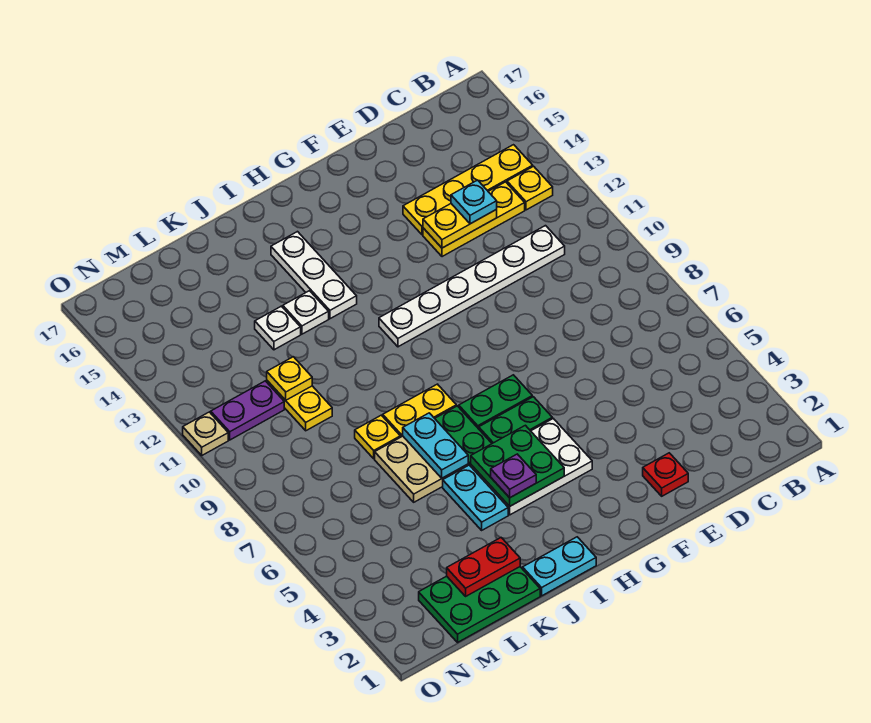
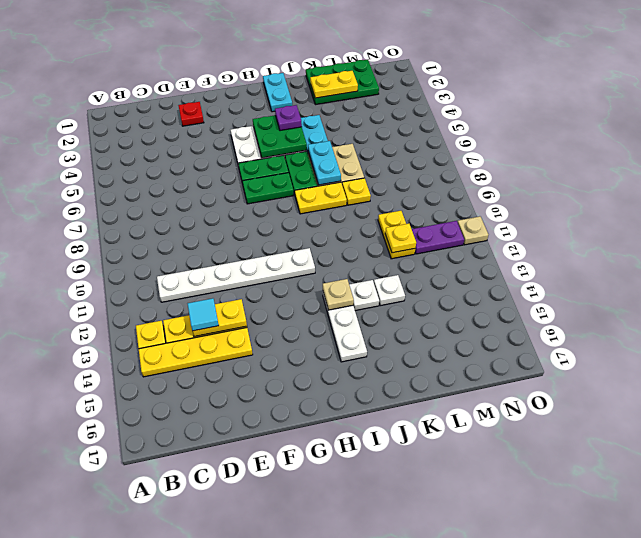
cyan plate D13 level 3 -> cyan tile D13 level 3
cyan plate I1:J1 level 1 -> cyan plate I1:I2 level 1
none -> tan plate I13 level 2
red plate K2:L2 level 2 -> yellow plate K2:L2 level 2

